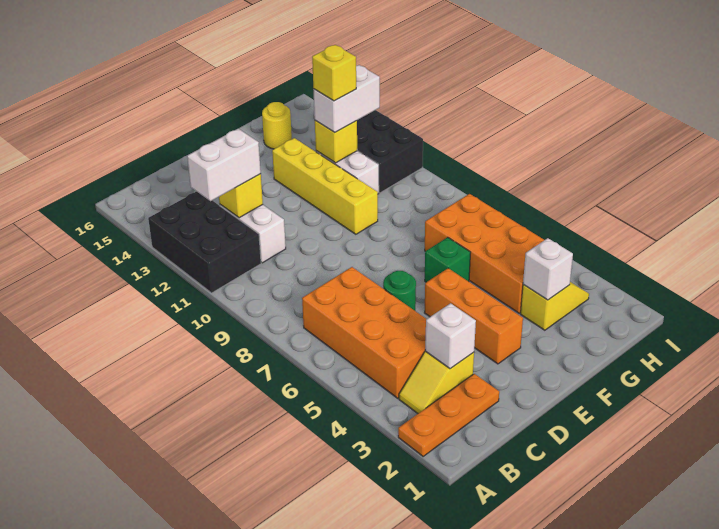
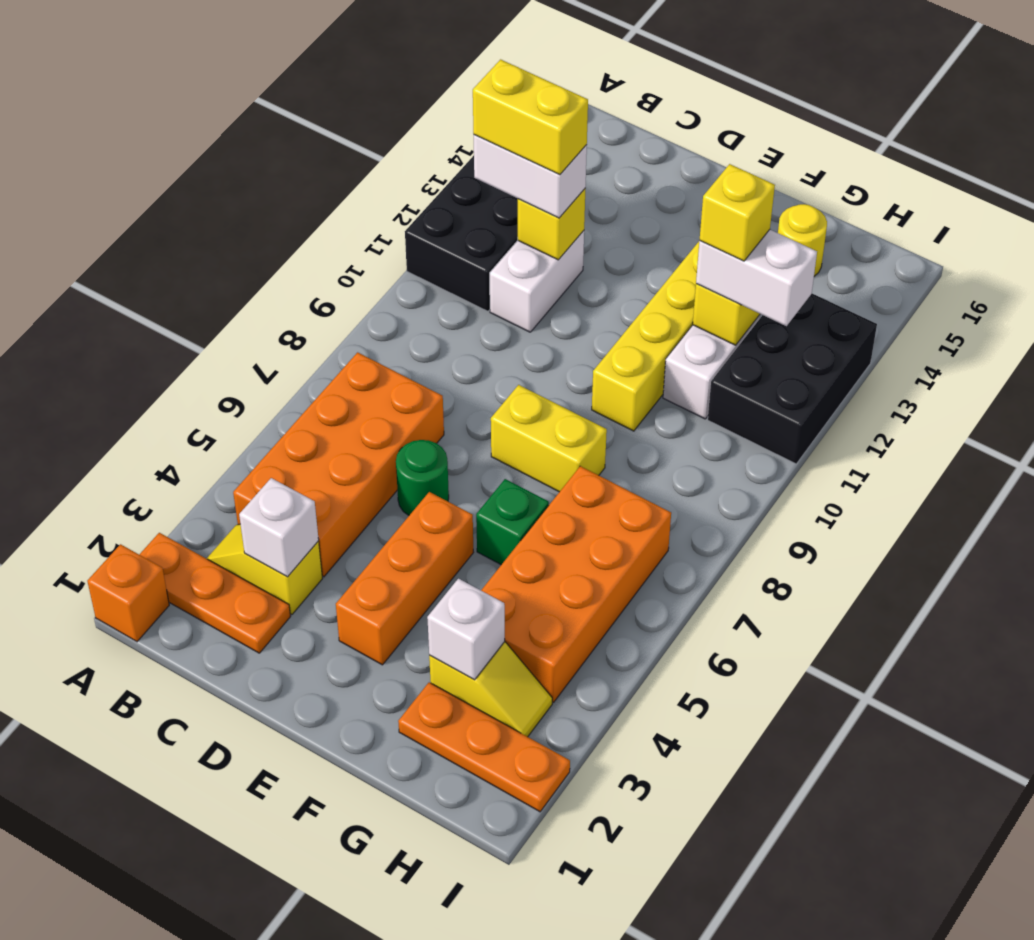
none -> orange brick A1 level 1
none -> yellow brick B12:C12 level 4
none -> yellow brick E8:F8 level 1
none -> orange plate G2:I2 level 1

